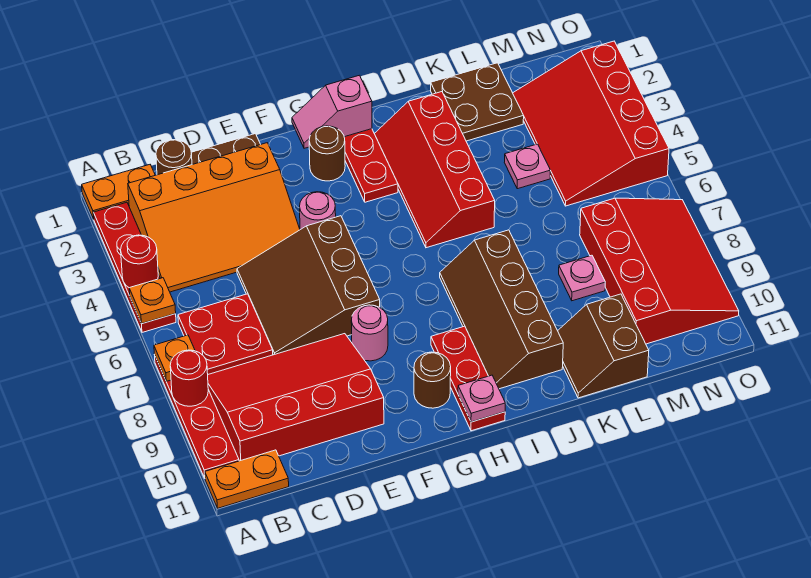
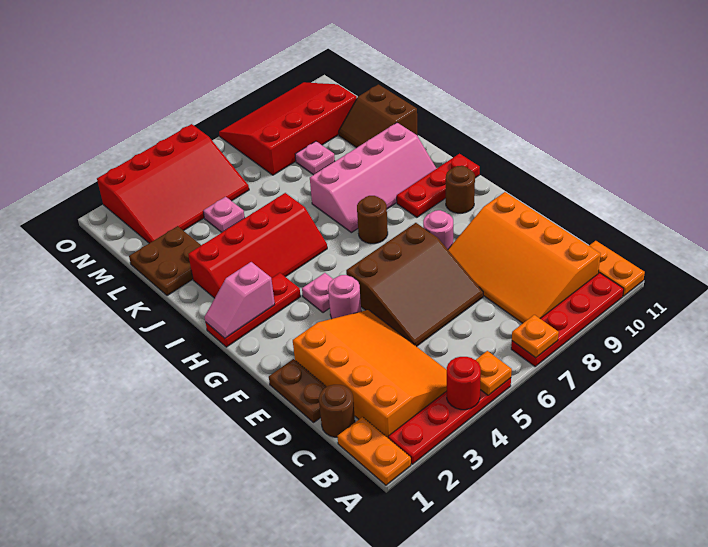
red round brick A8 level 2 -> none
red plate B6:C7 level 1 -> none
red slope B8:E10 level 1 top 10 -> orange slope B8:E10 level 1 top 10
pink slope G1:H1 level 2 top H -> pink slope H1:H2 level 2 top 2
brown round brick G2 level 1 -> brown round brick H7 level 1
pink plate H11 level 2 -> pink plate G4 level 1
brown slope I7:J10 level 1 top J -> pink slope I7:J10 level 1 top J
brown slope K10:L11 level 1 top L -> brown slope K10:L11 level 1 top 11

